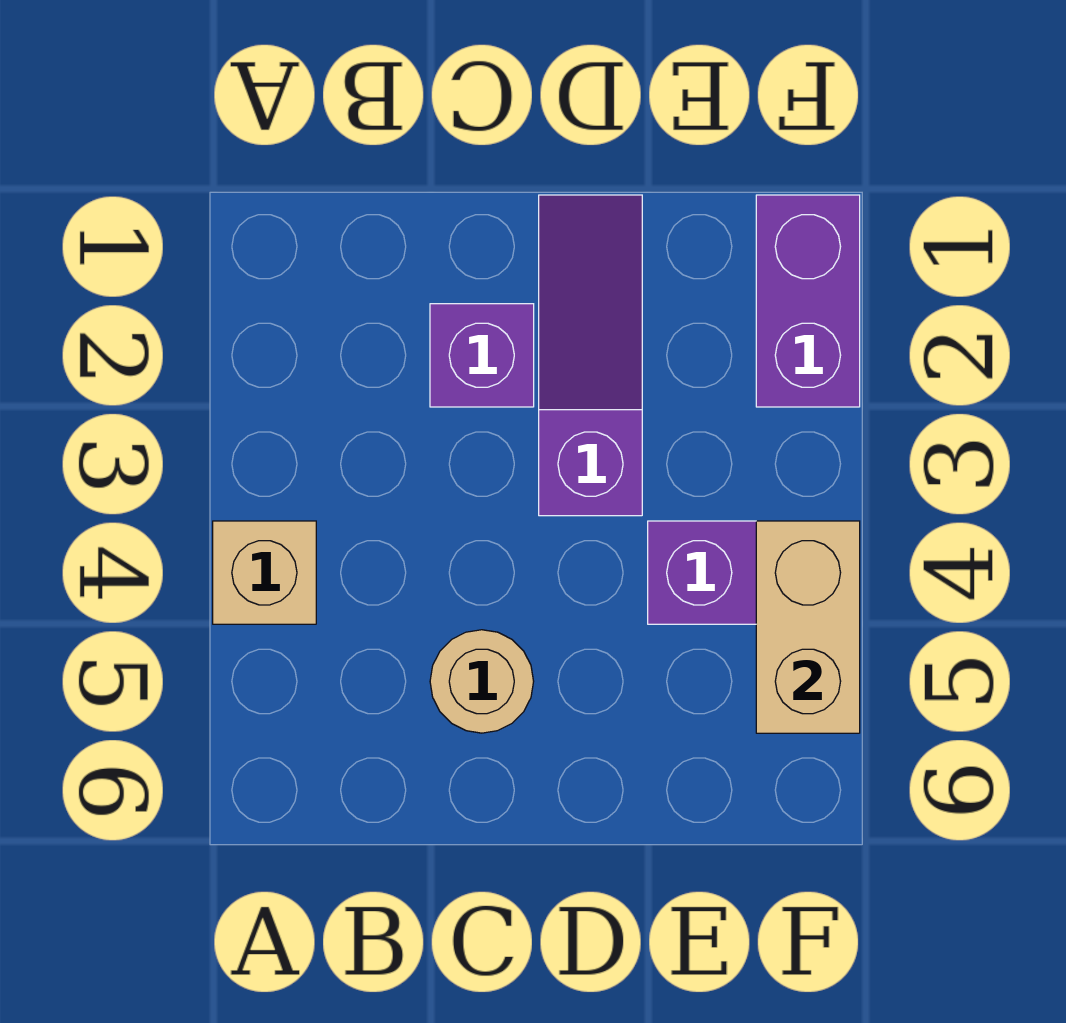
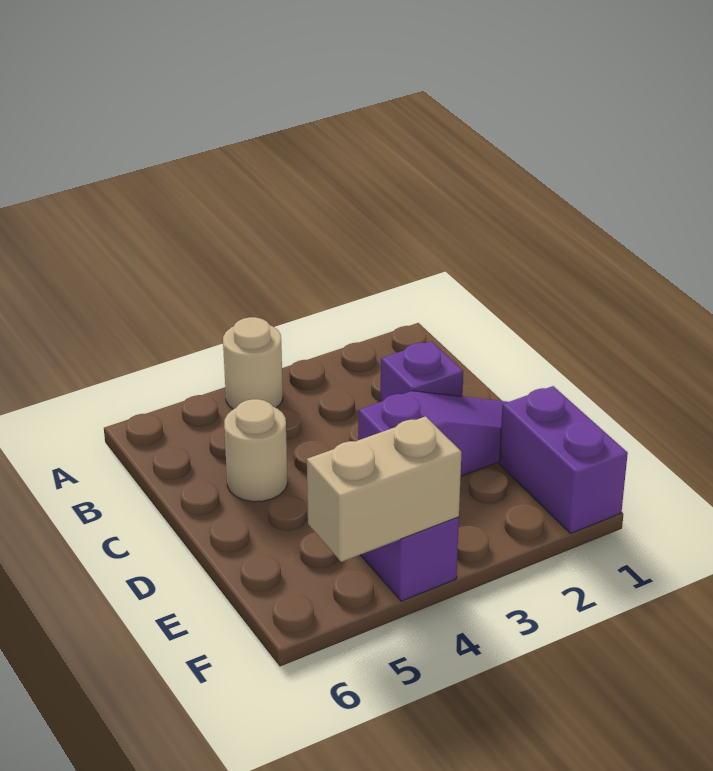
tan brick A4 level 1 -> tan round brick A4 level 1
purple brick F1:F2 level 1 -> purple brick E1:F1 level 1

